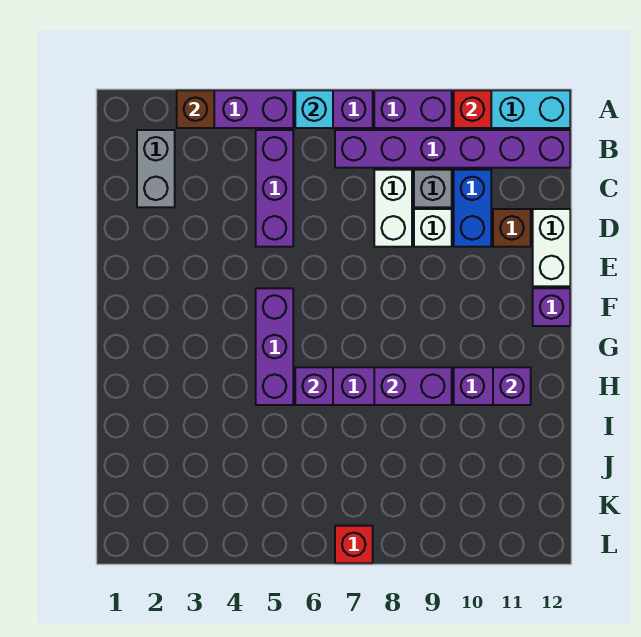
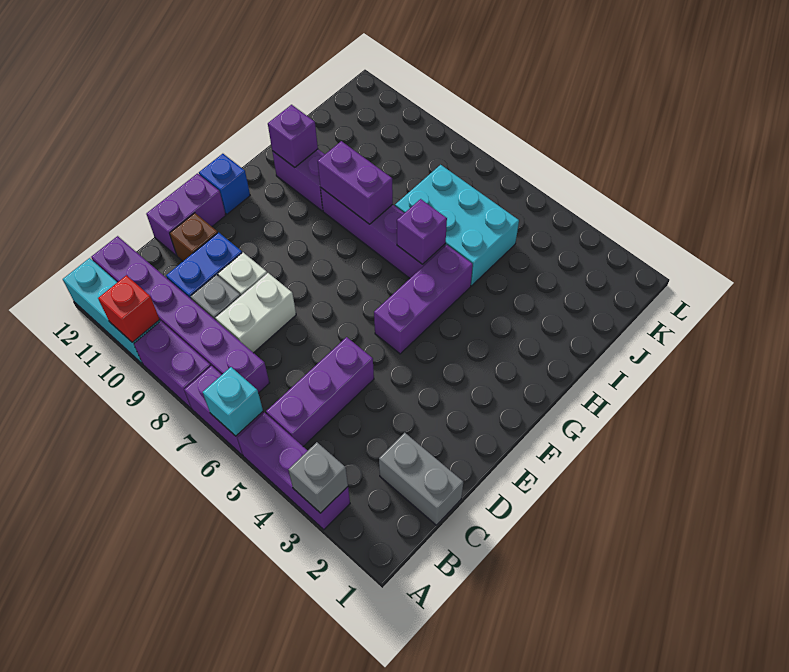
brown brick A3 level 2 -> grey brick A3 level 2
grey brick B2:C2 level 1 -> grey brick C1:C2 level 1
white brick D12:E12 level 1 -> purple brick D12:E12 level 1
purple brick F12 level 1 -> blue brick F12 level 1
none -> cyan brick I5:J7 level 1
red brick L7 level 1 -> none

